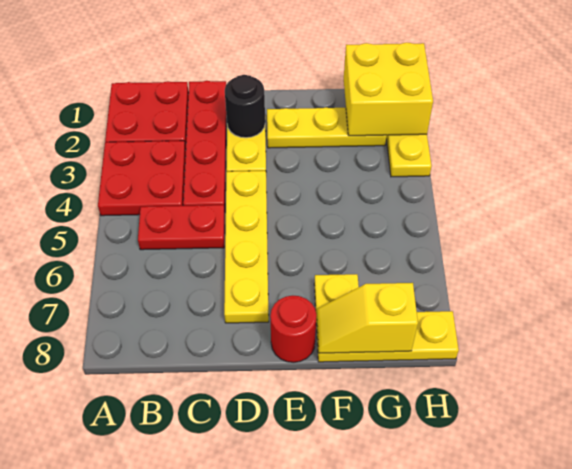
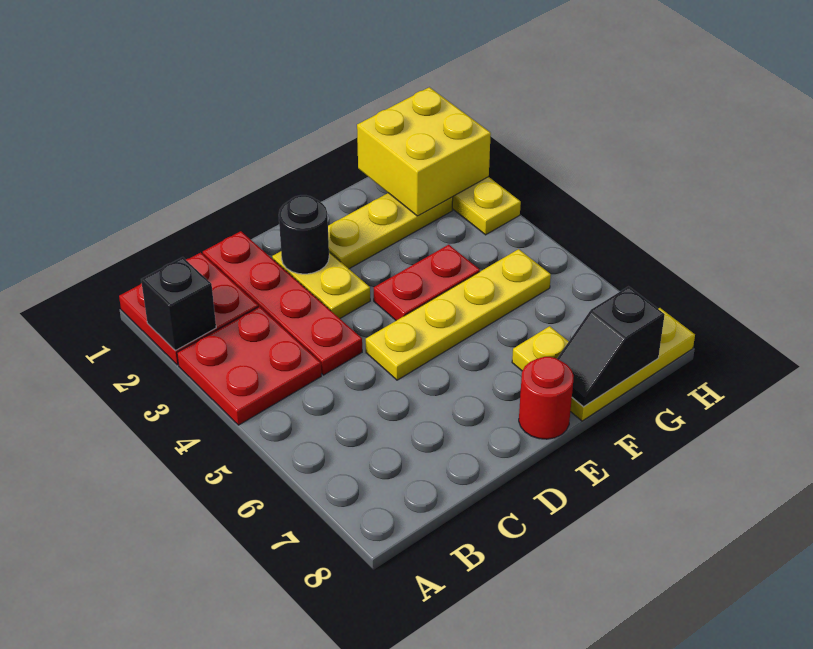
none -> black brick A2 level 2
red plate B5:C5 level 1 -> red plate E4:F4 level 1
yellow plate D4:D7 level 1 -> yellow plate D5:G5 level 1
yellow slope F8:G8 level 2 top G -> black slope F8:G8 level 2 top G

